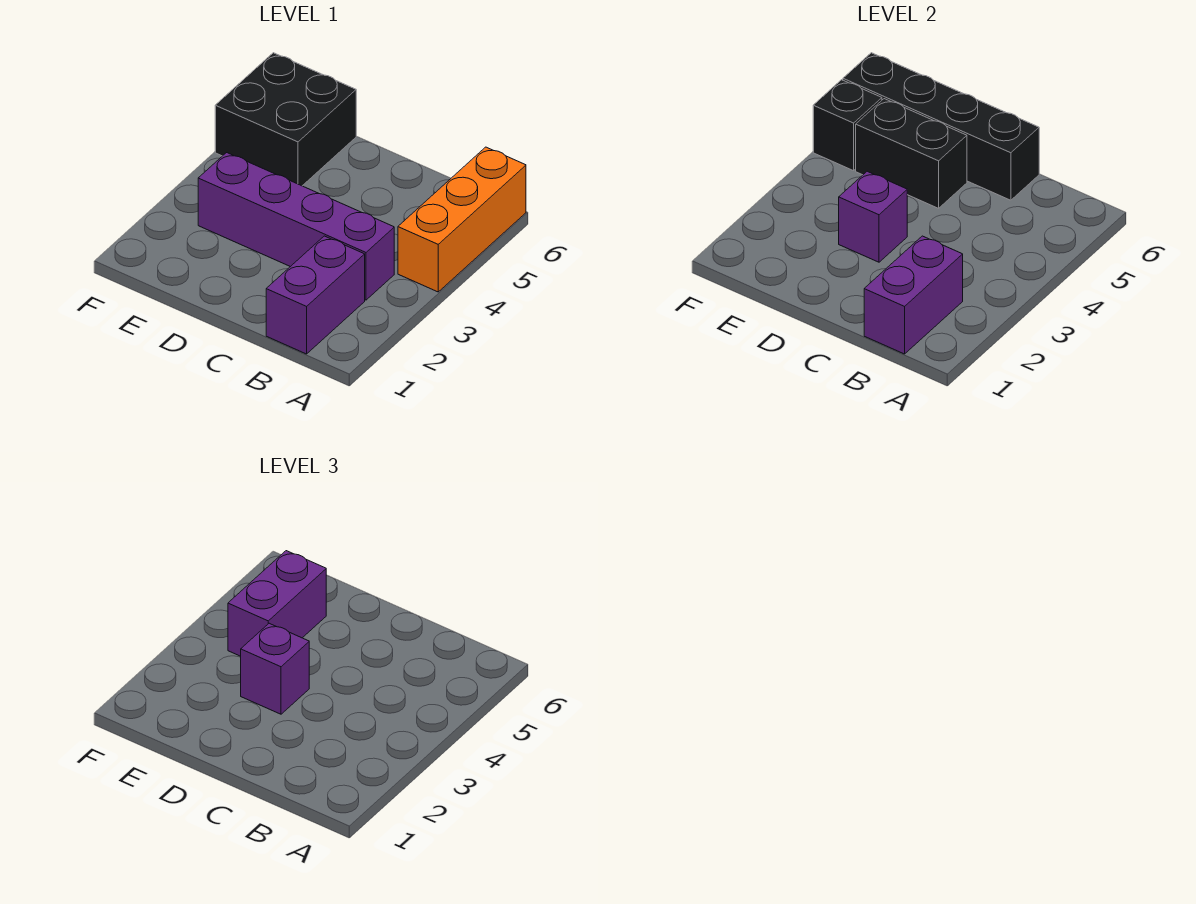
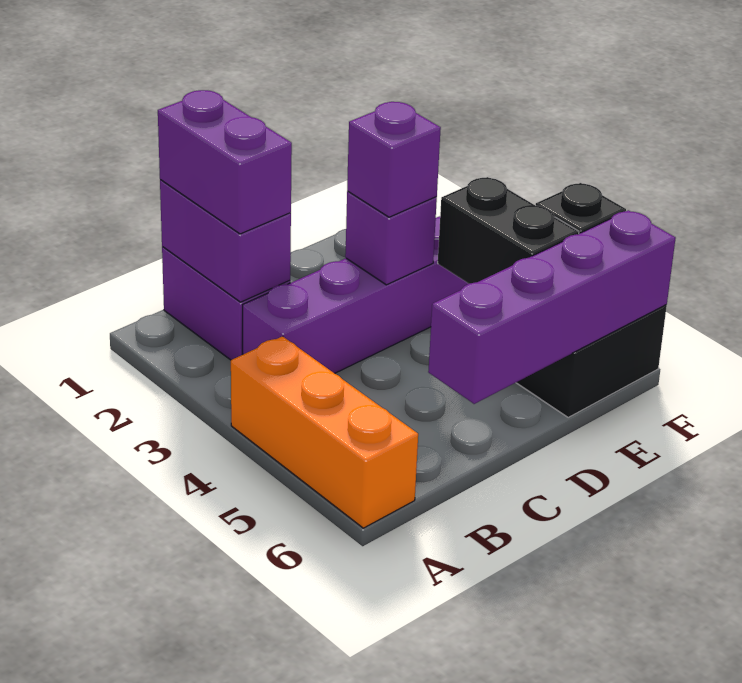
black brick C6:F6 level 2 -> purple brick C6:F6 level 2
black brick D5:E5 level 2 -> black brick E4:E5 level 2
purple brick E4:E5 level 3 -> purple brick B1:B2 level 3

